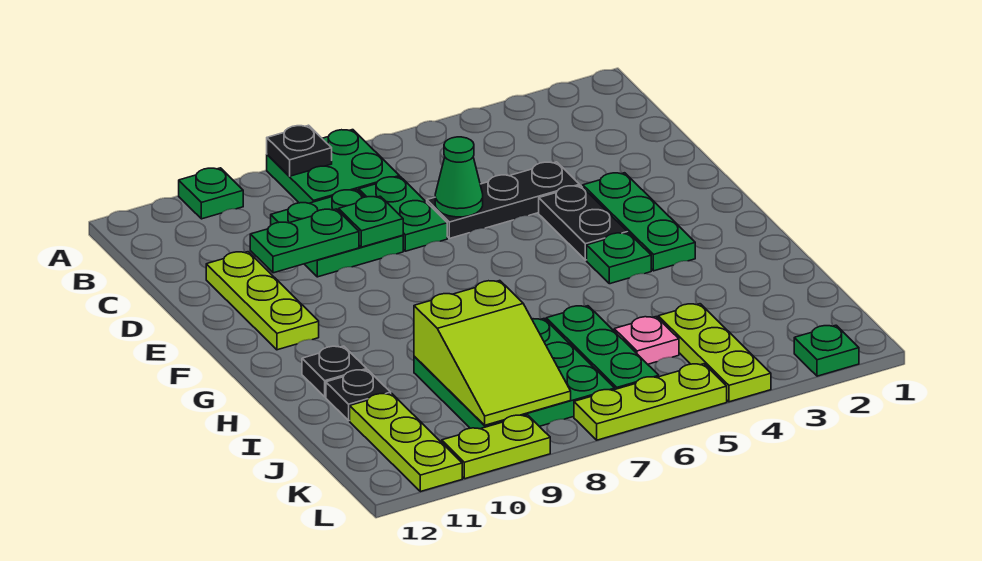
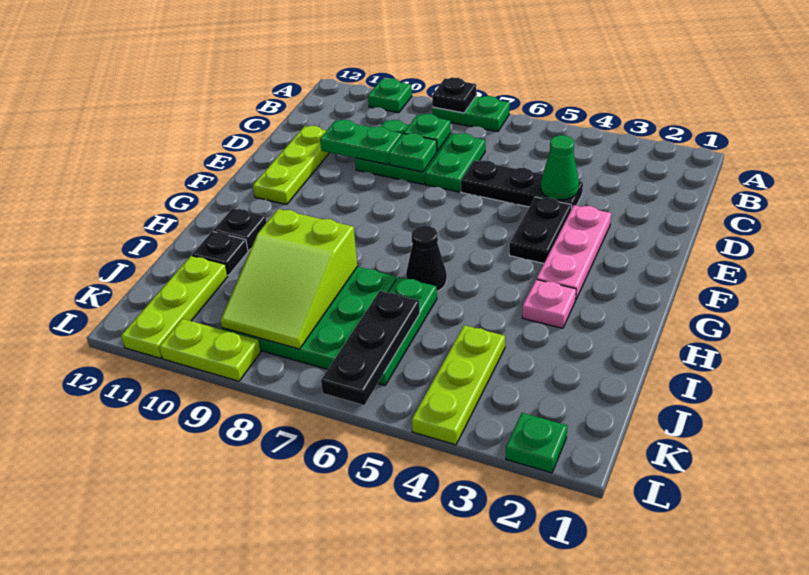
green plate A7:B8 level 1 -> green plate A7:A8 level 1
green cone D6 level 2 -> green cone D4 level 2
green plate E3:G3 level 1 -> pink plate E3:G3 level 1
green plate G4 level 1 -> green plate C8 level 2
none -> black cone H6 level 1
pink plate J5 level 1 -> pink plate H3 level 1
none -> black plate J6:L6 level 2
lime plate L5:L7 level 1 -> none

